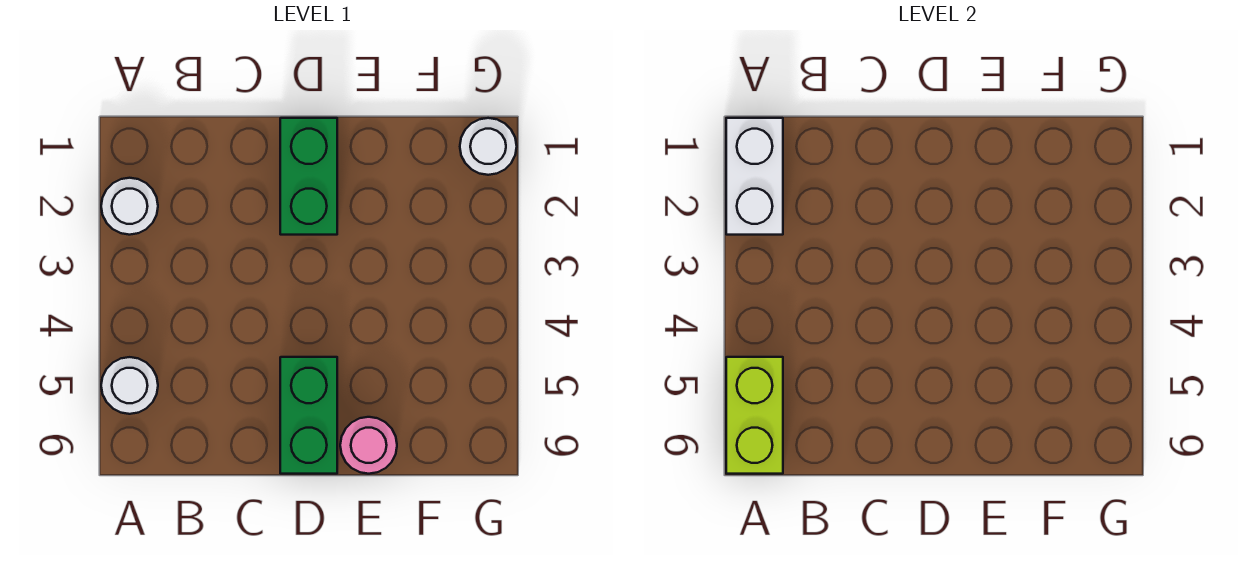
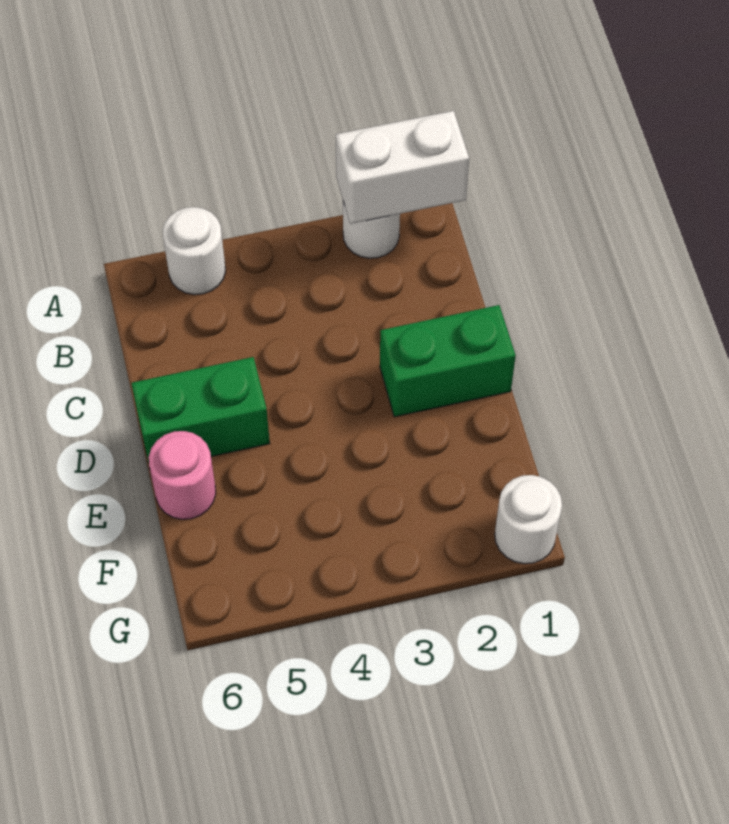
lime brick A5:A6 level 2 -> none

